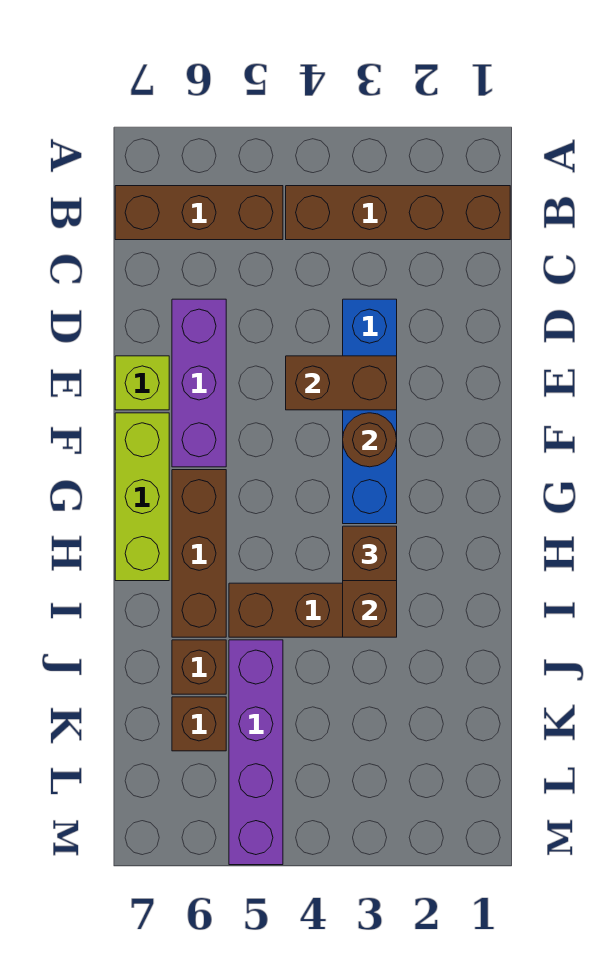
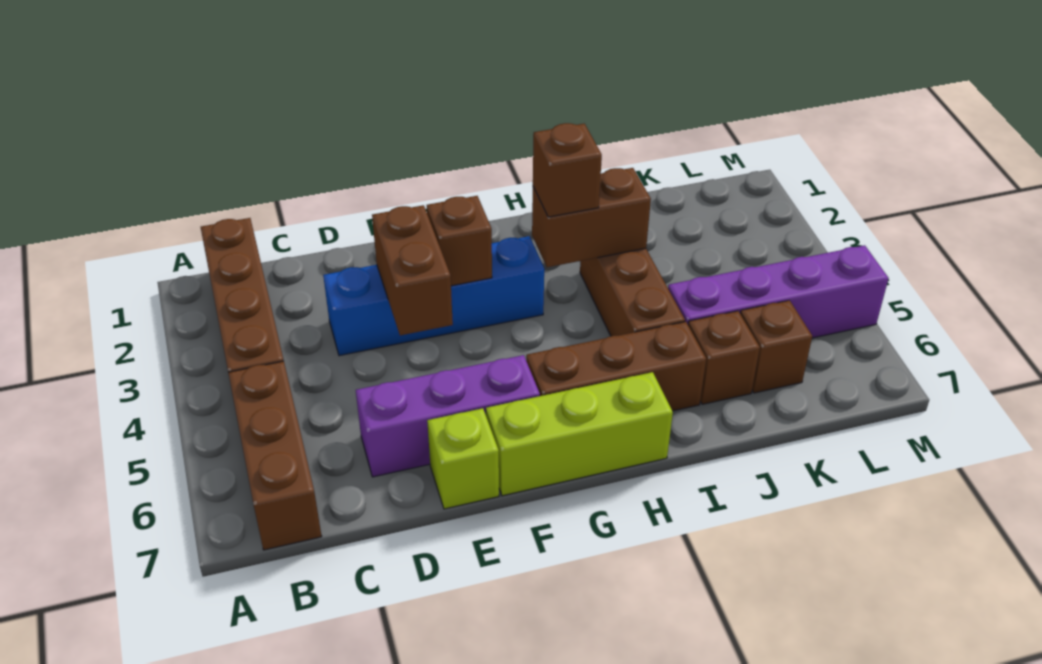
brown round brick F3 level 2 -> brown brick F3 level 2

